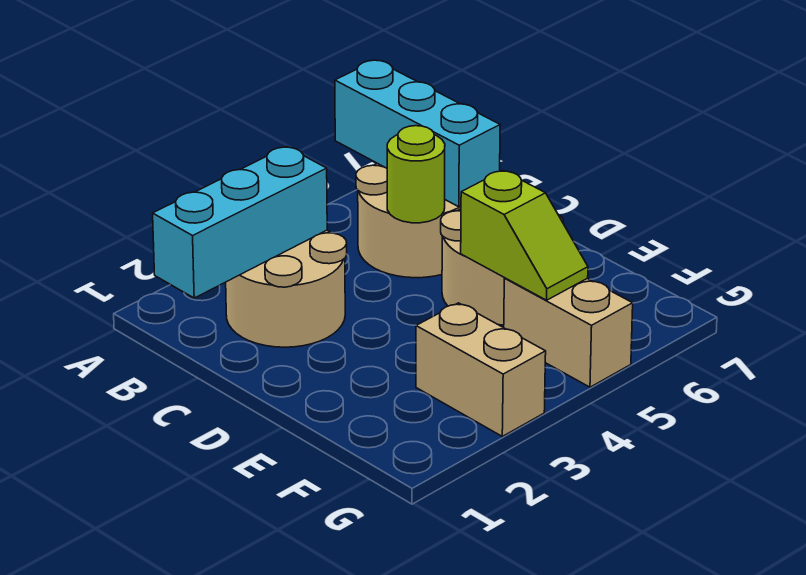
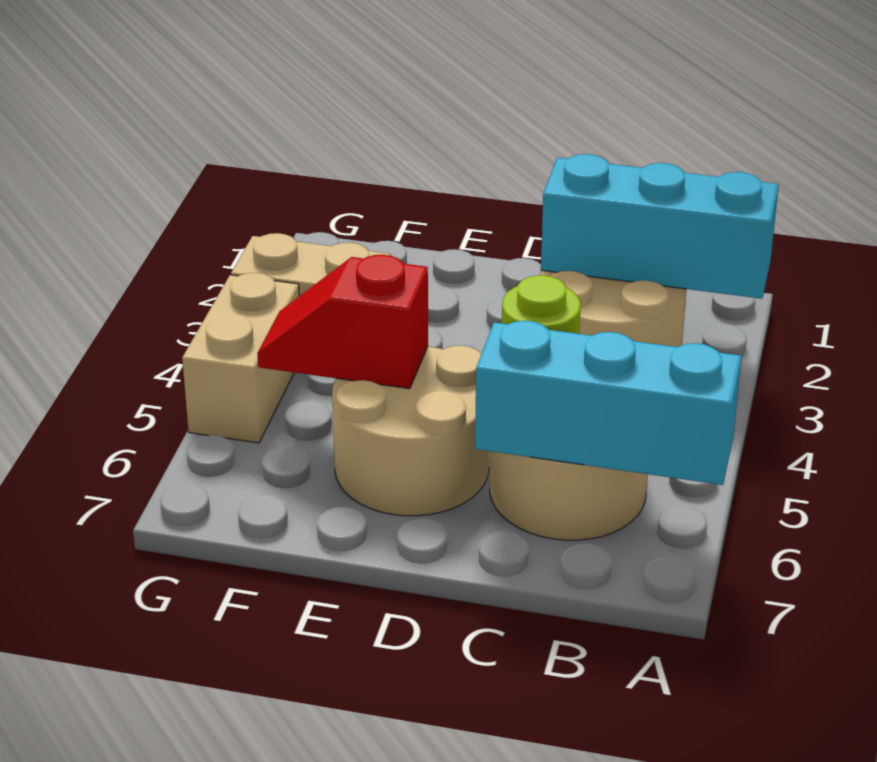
cyan brick B1:B3 level 2 -> cyan brick A2:C2 level 2
lime slope E5:F5 level 2 top E -> red slope E5:F5 level 2 top E
tan brick F5:G5 level 1 -> tan brick G4:G5 level 1

